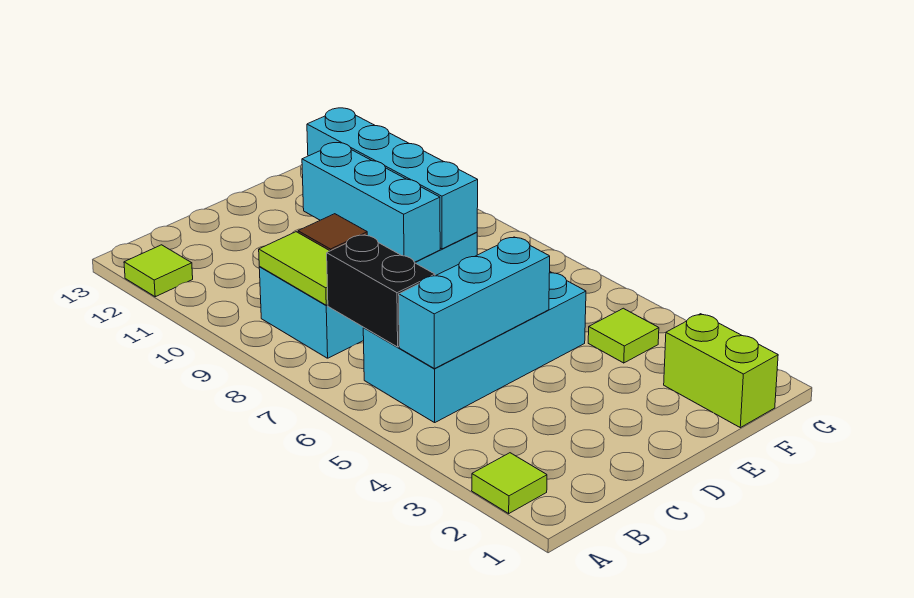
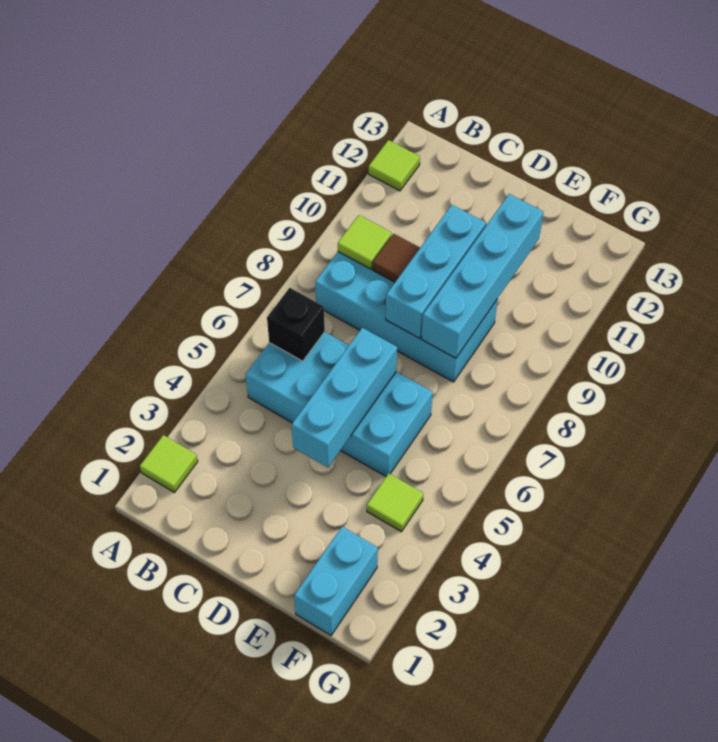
cyan brick B5:D5 level 2 -> cyan brick D4:D6 level 2
black brick B6:B7 level 2 -> black brick B6 level 2
lime tile B8:B9 level 2 -> lime tile B9 level 2
lime brick F1:F2 level 1 -> cyan brick F1:F2 level 1

